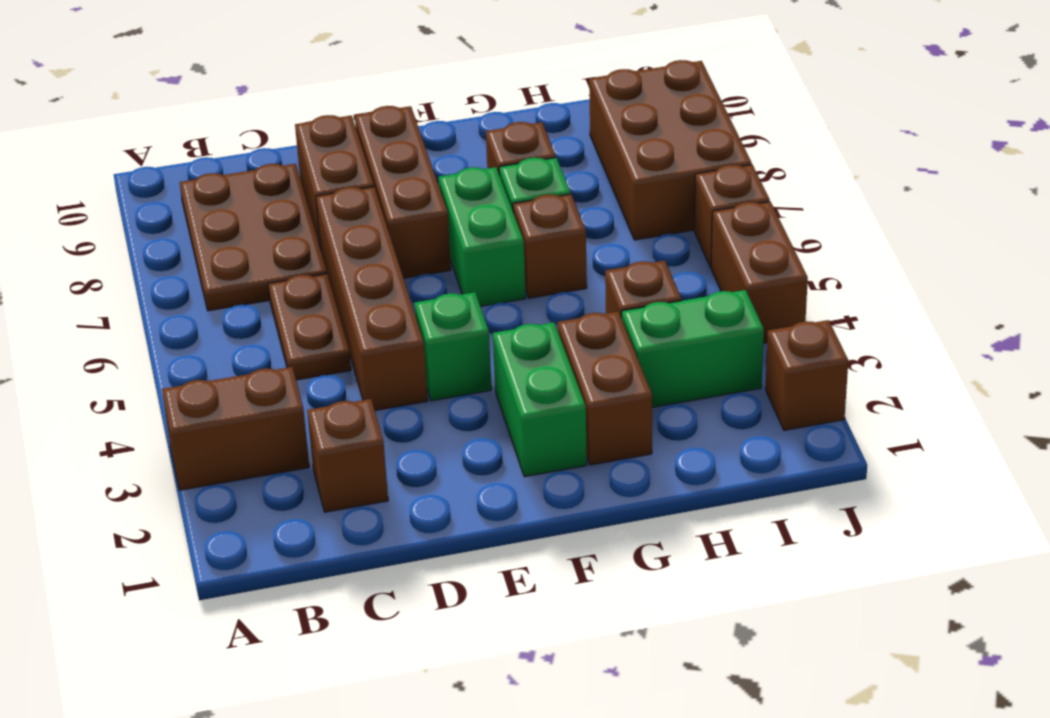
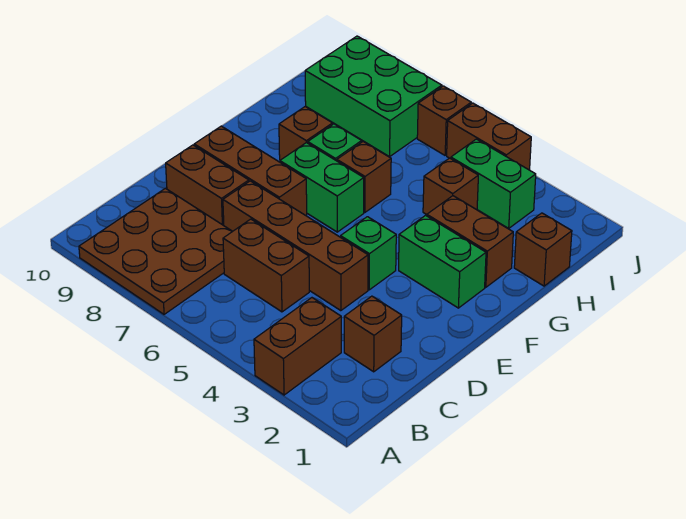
brown plate B7:C9 level 1 -> brown plate A7:C9 level 1
brown plate C5:C6 level 1 -> brown brick C5:C6 level 1
green brick H3:I3 level 1 -> green brick I3:I4 level 1
brown brick I7:J9 level 1 -> green brick I7:J9 level 1
brown brick J2 level 1 -> brown brick H1 level 1

